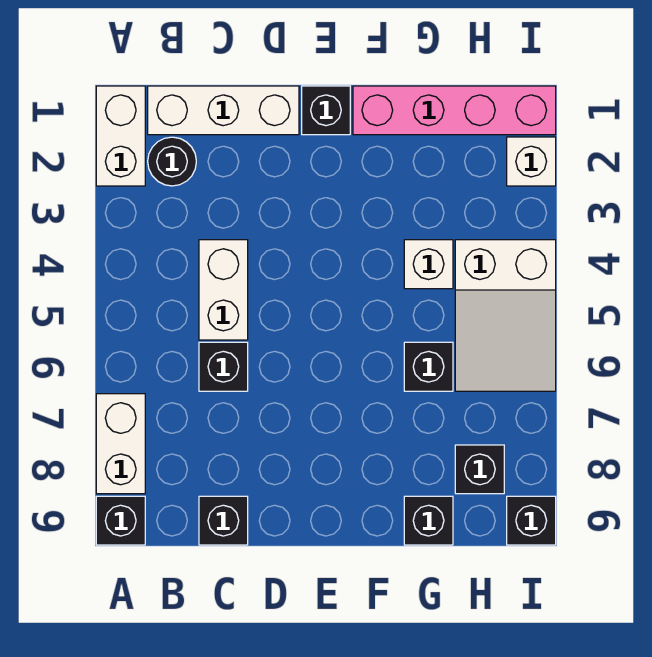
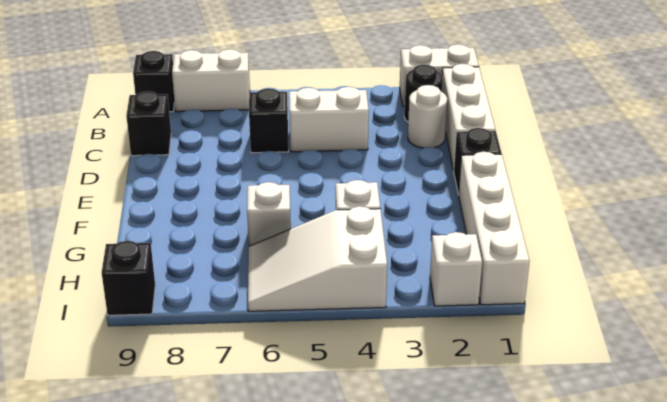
none -> white round brick C2 level 1
pink brick F1:I1 level 1 -> white brick F1:I1 level 1
black brick G6 level 1 -> white brick G6 level 1
black brick G9 level 1 -> none
black brick H8 level 1 -> none

